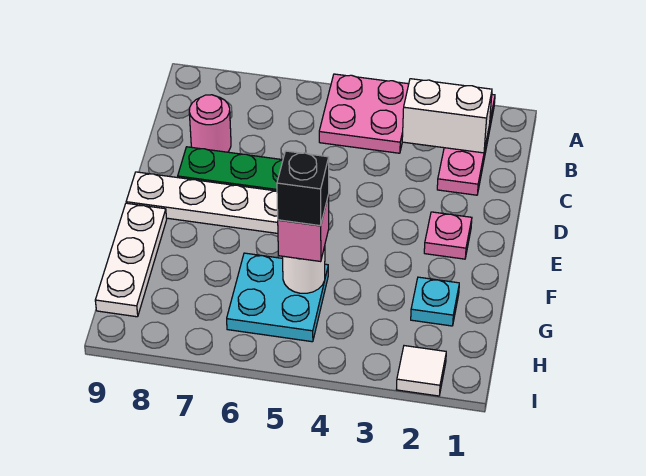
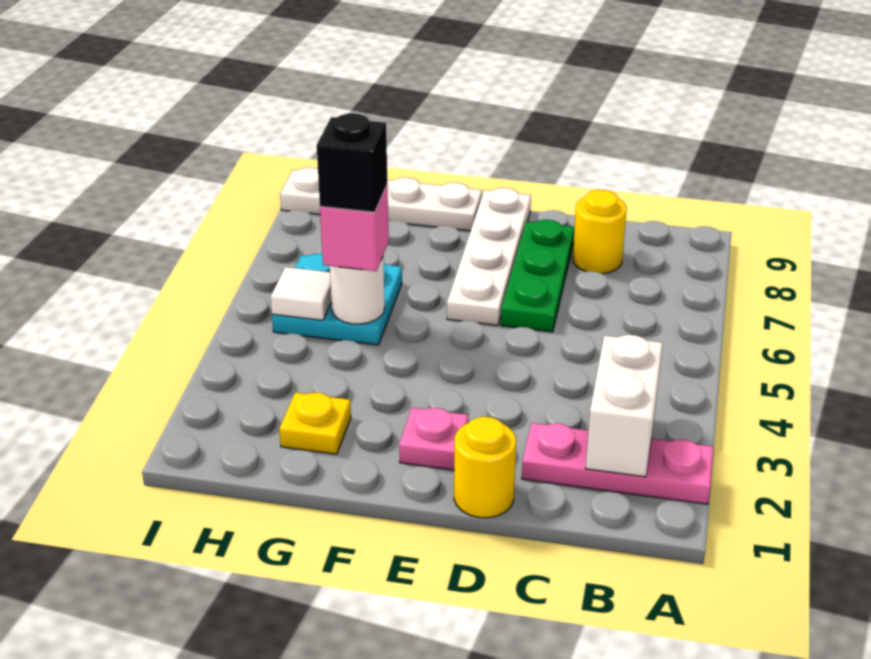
pink plate A4:B5 level 1 -> none
pink round brick C8 level 1 -> yellow round brick C8 level 1
none -> yellow round brick D1 level 1
white plate F9:H9 level 1 -> white plate F9:I9 level 1
cyan plate G2 level 1 -> yellow plate G2 level 1
white tile I2 level 1 -> white tile H5 level 2

